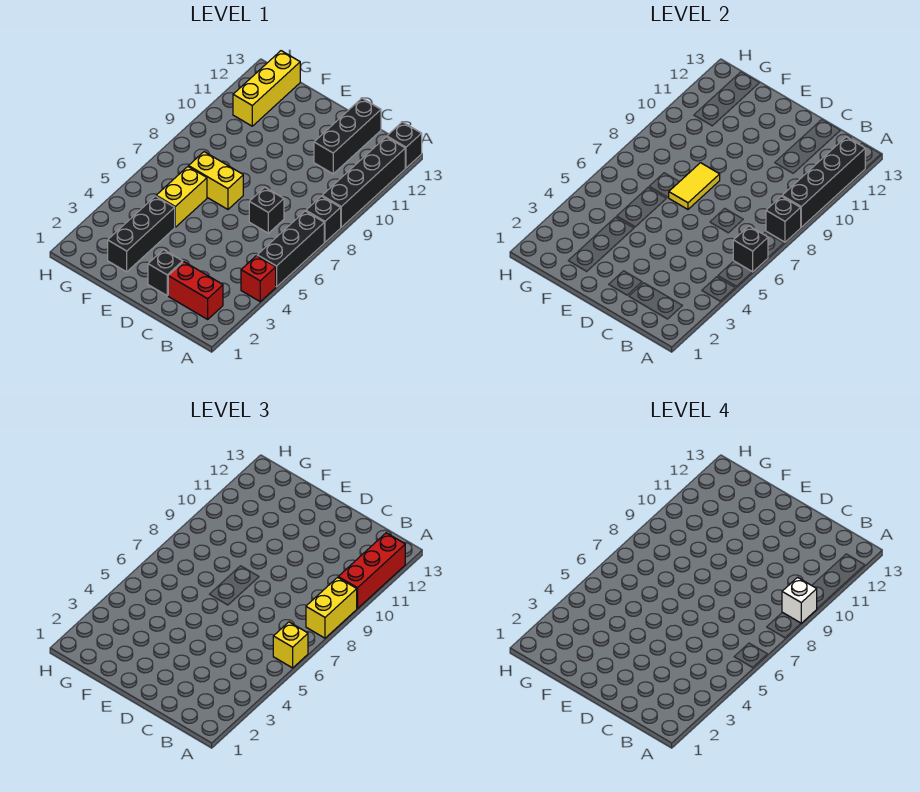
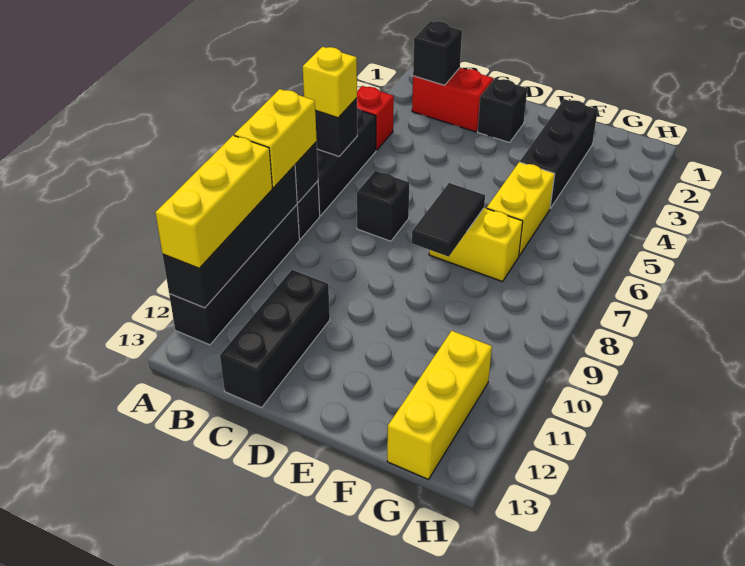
white brick A9 level 4 -> none
red brick A10:A12 level 3 -> yellow brick A10:A12 level 3
black brick A13 level 1 -> black brick B2 level 2
yellow tile E7:E8 level 2 -> black tile E7:E8 level 2

